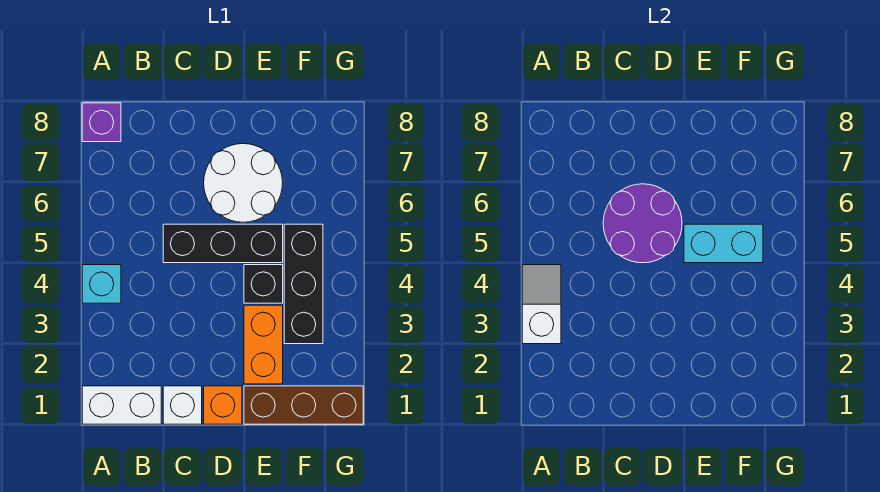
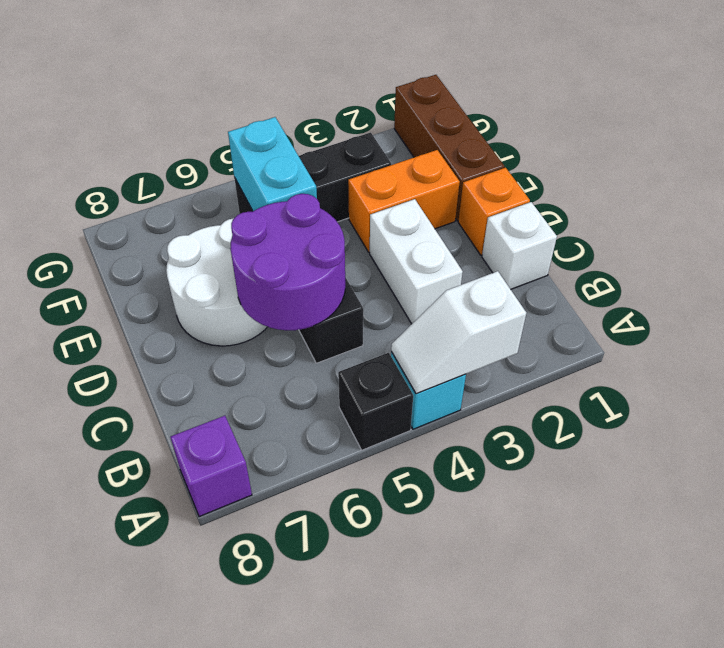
white brick A1:B1 level 1 -> white brick C3:D3 level 1
black brick E4 level 1 -> black brick A5 level 1

